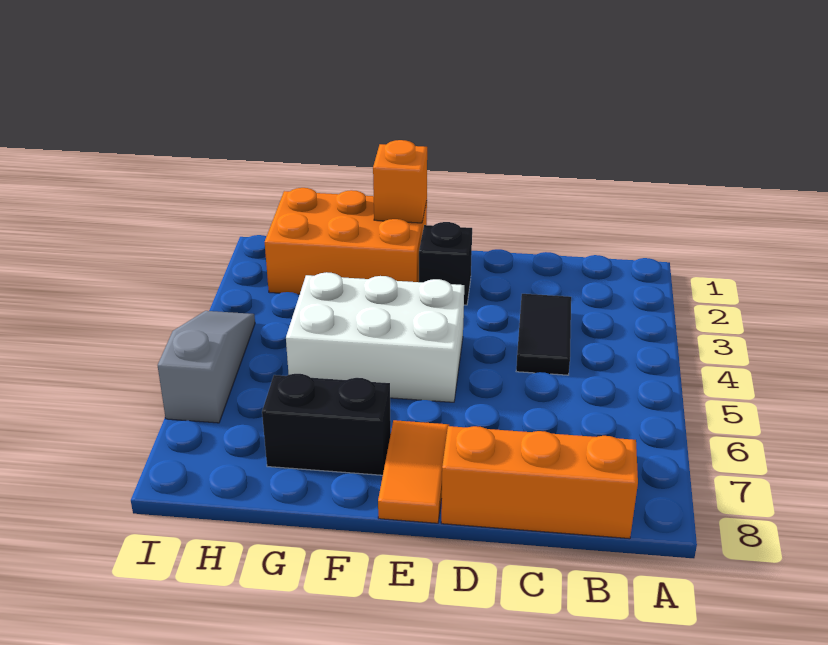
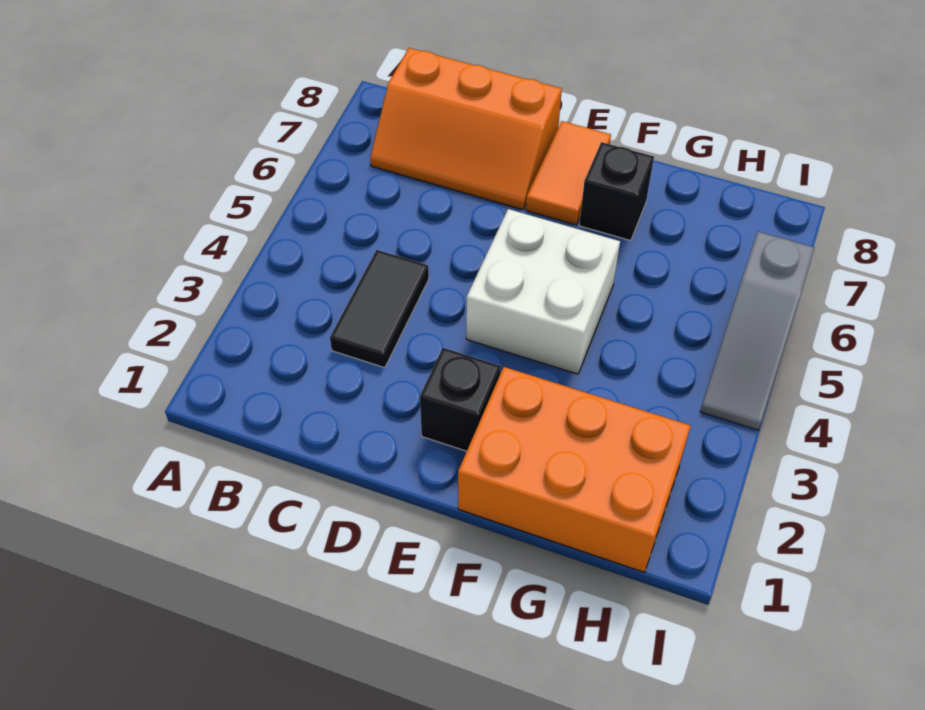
white brick E4:G5 level 1 -> white brick E4:F5 level 1
orange brick F1 level 2 -> none
black brick F7:G7 level 1 -> black brick F7 level 1

